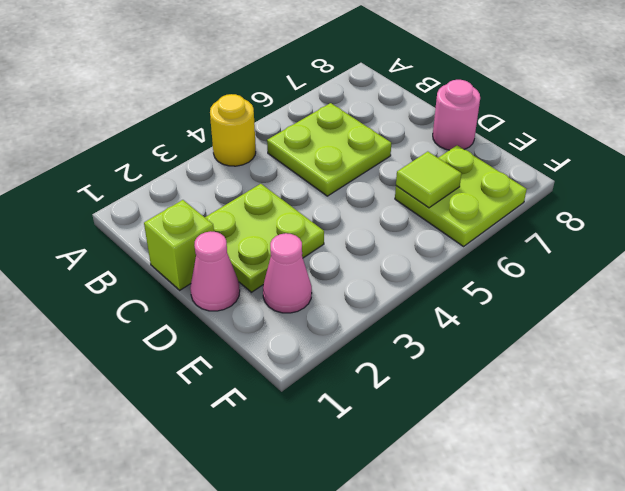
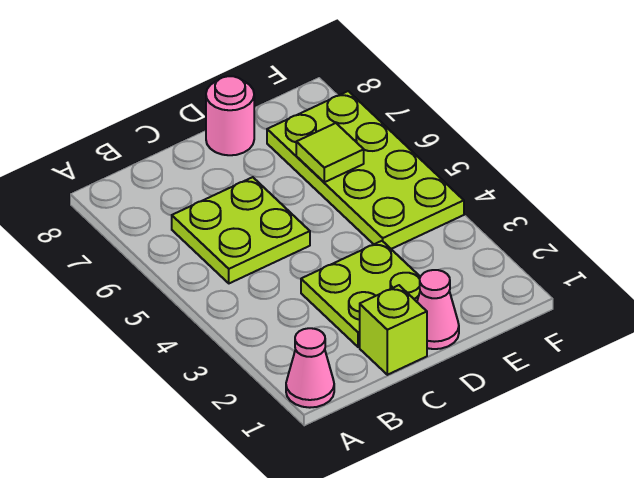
yellow round brick A4 level 1 -> none
pink cone E2 level 1 -> pink cone A1 level 1
lime plate E6:F7 level 1 -> lime plate E4:F7 level 1

